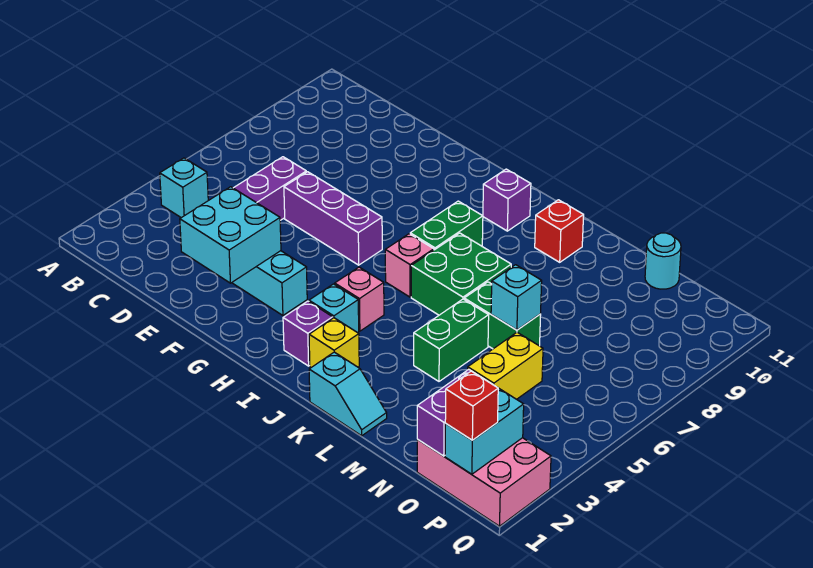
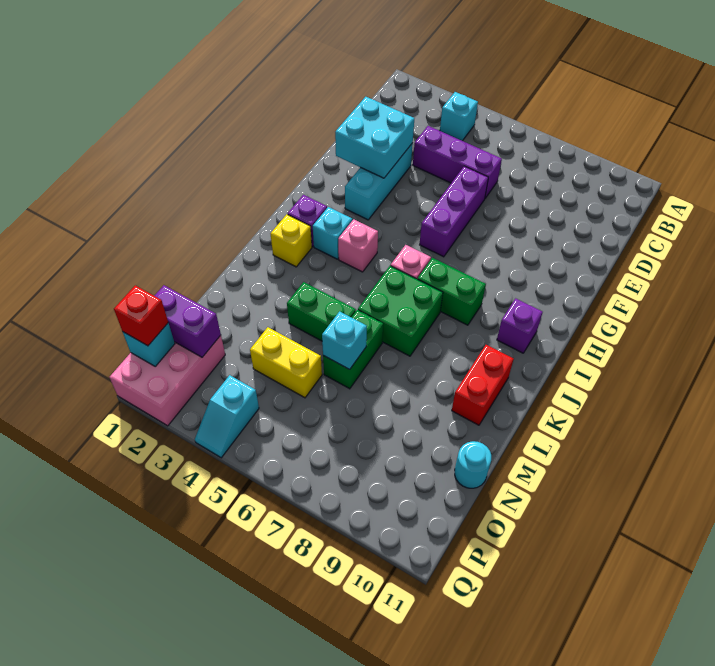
cyan slope K1:L1 level 1 top K -> cyan slope P4:Q4 level 1 top P
red brick K10 level 1 -> red brick K10:L10 level 1
cyan brick P1:P2 level 2 -> cyan brick P1 level 2

